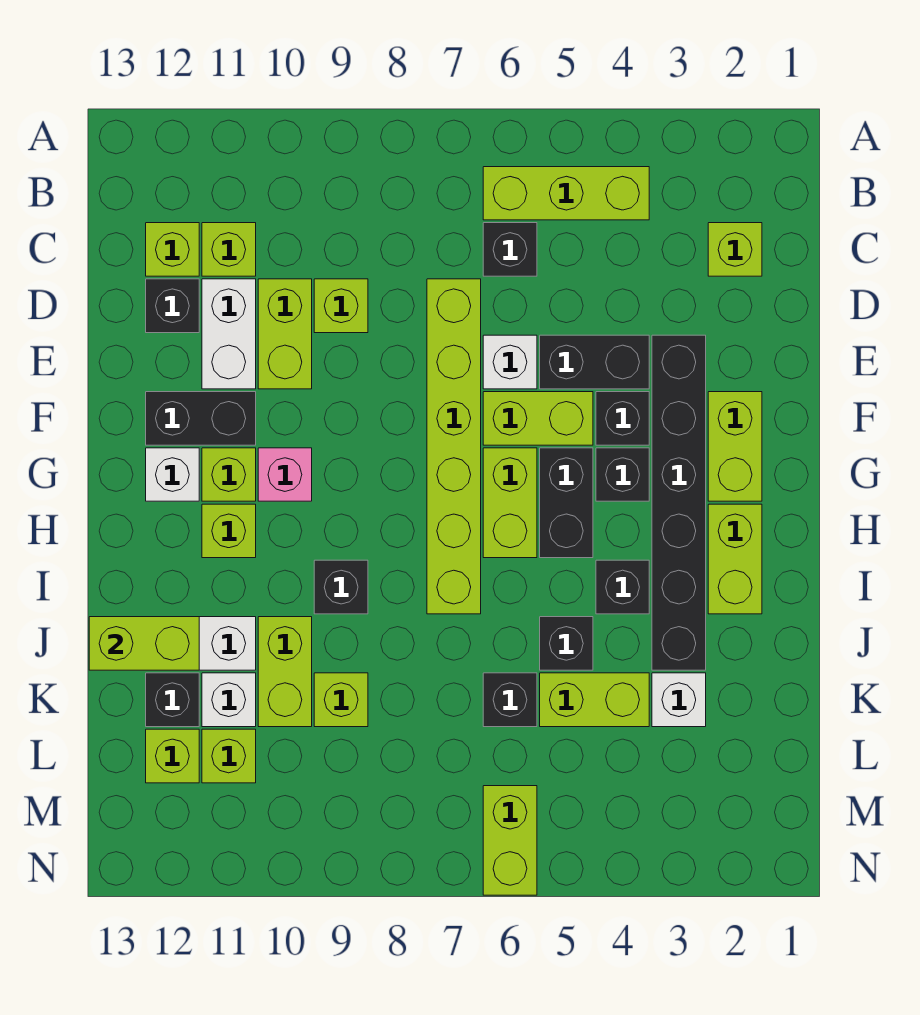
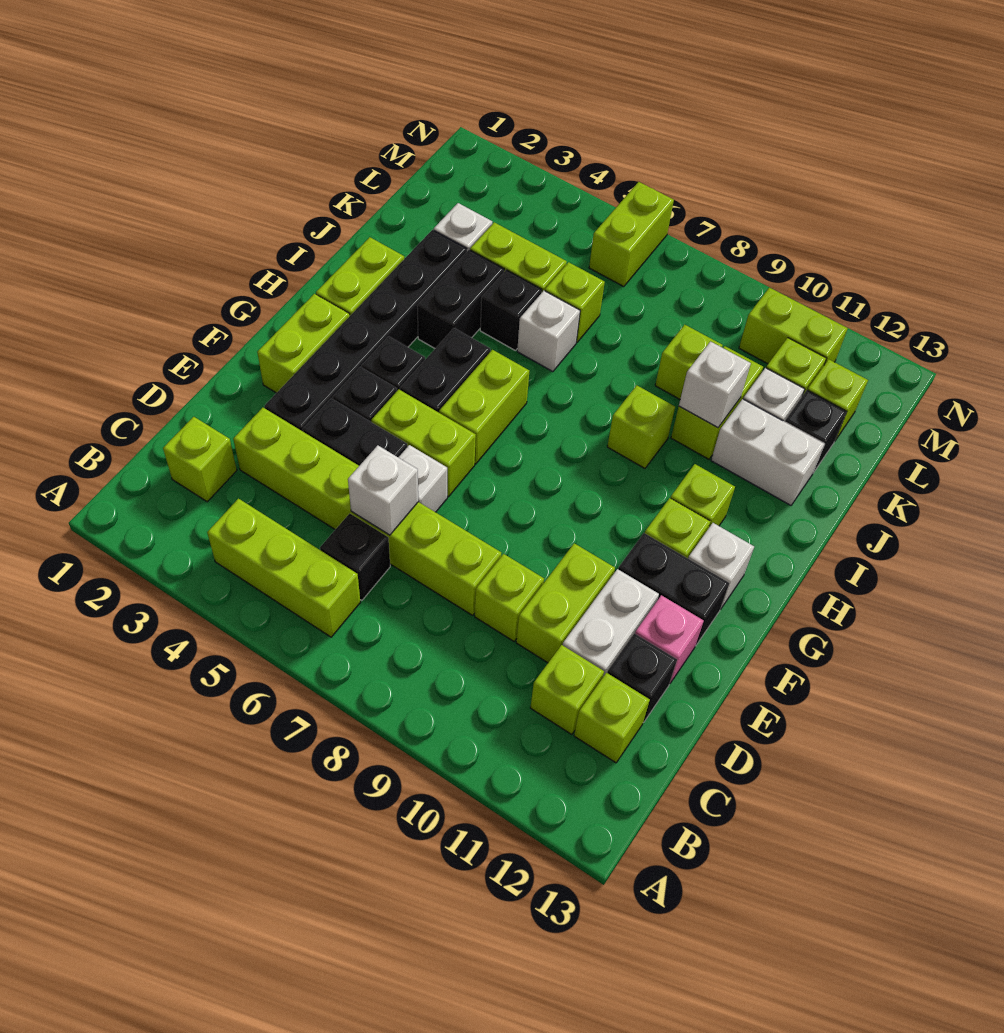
none -> white brick D6 level 2
lime brick D7:I7 level 1 -> lime brick D3:D8 level 1
pink brick G10 level 1 -> pink brick E12 level 1
black brick I4 level 1 -> black brick I4:J4 level 1
black brick I9 level 1 -> lime brick I9 level 1
none -> white brick J6 level 1
none -> white brick J10 level 2
lime brick J12:J13 level 2 -> lime brick M10:M11 level 1
black brick K6 level 1 -> lime brick K6 level 1

